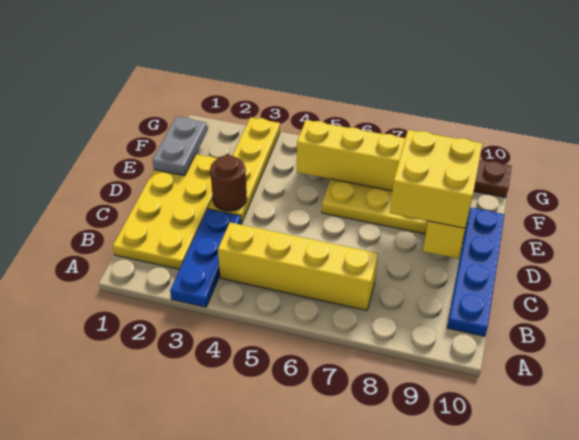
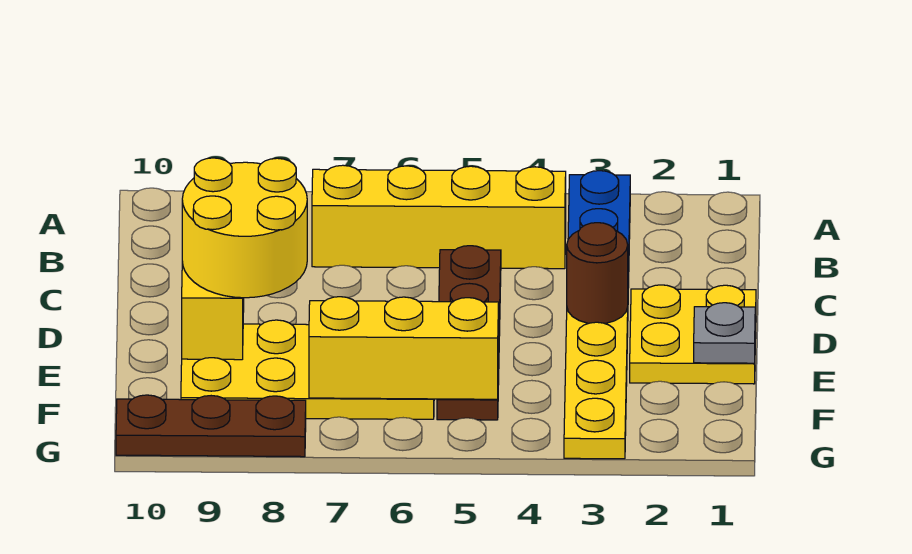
yellow plate B1:E2 level 1 -> yellow plate D1:E2 level 1
blue plate B10:E10 level 1 -> none
none -> brown plate C5:F5 level 1
yellow brick D8:E9 level 3 -> yellow round brick D8:E9 level 3
grey plate E1:F1 level 2 -> grey plate E1 level 2

